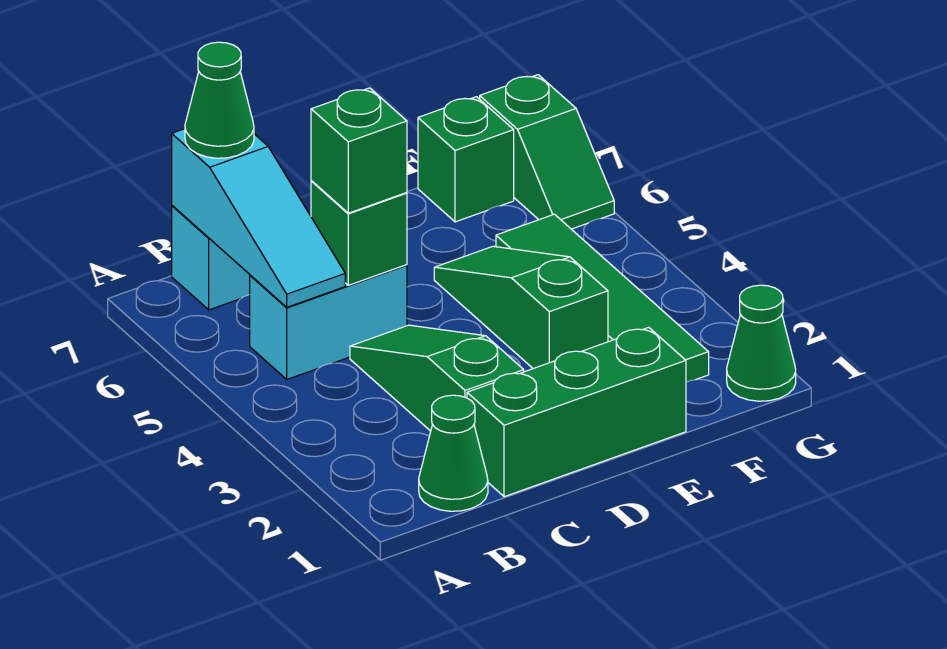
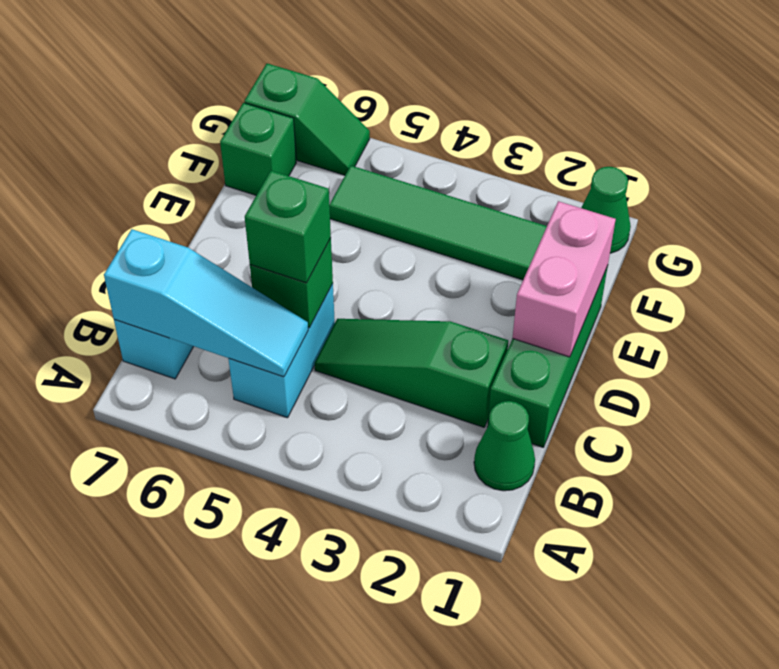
green cone B7 level 3 -> none
none -> pink brick D1:E1 level 2
green slope E3:E5 level 1 top 3 -> none

